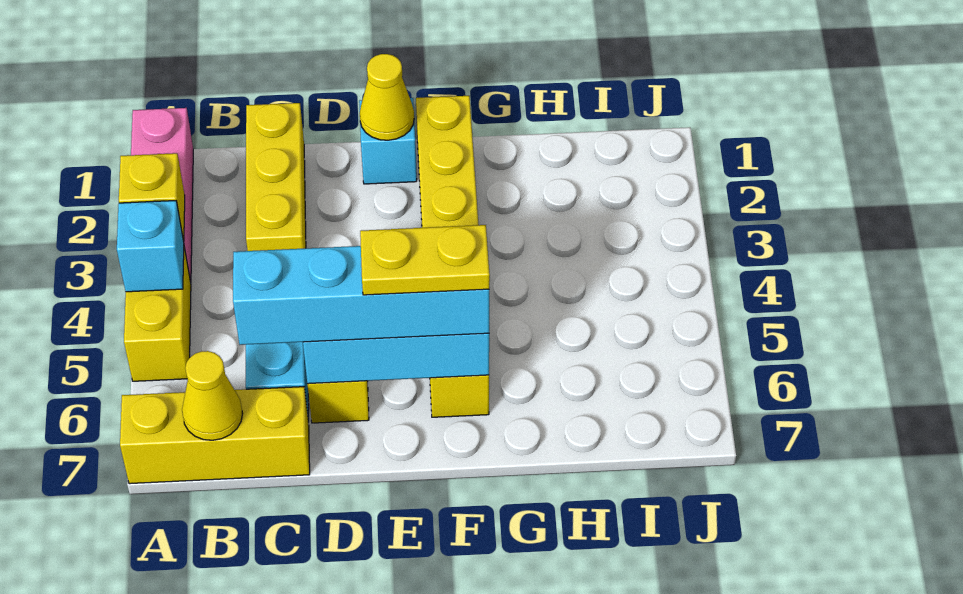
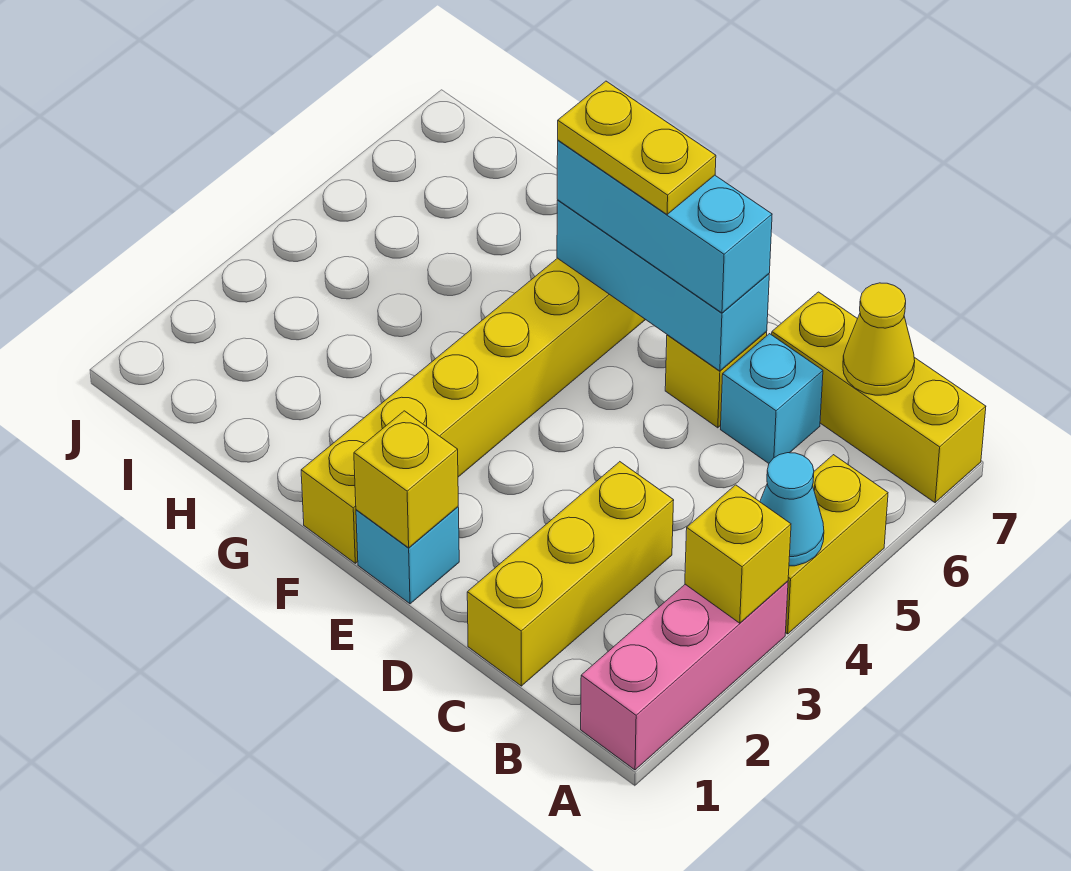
cyan brick A4 level 2 -> cyan cone A4 level 2
cyan brick C6:F6 level 3 -> cyan brick D6:F6 level 3
yellow cone E1 level 2 -> yellow brick E1 level 2

